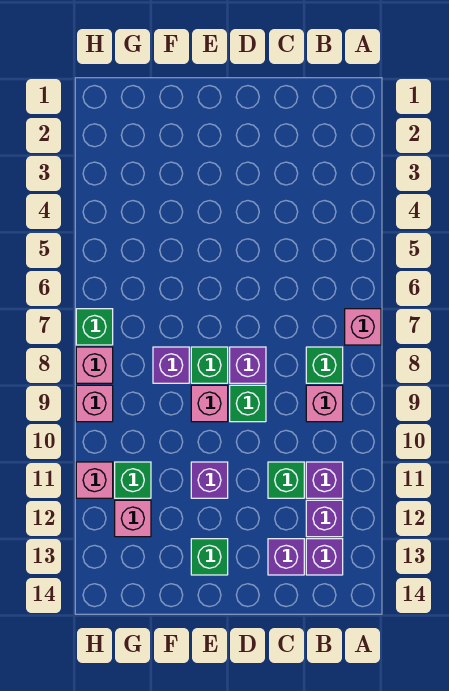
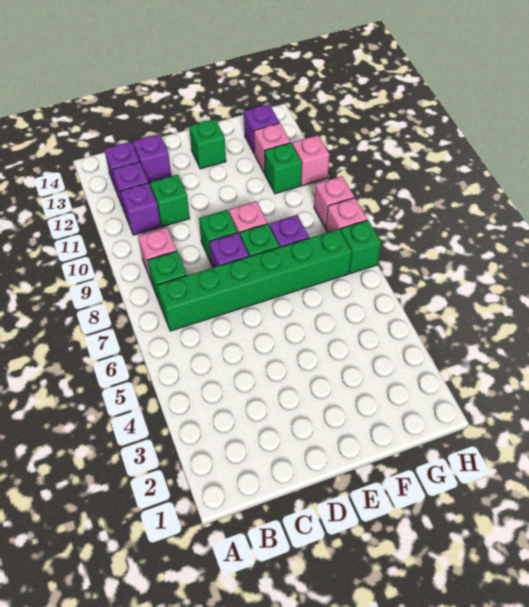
pink brick A7 level 1 -> none
none -> green brick B7:G7 level 1
purple brick E11 level 1 -> purple brick G13 level 1

